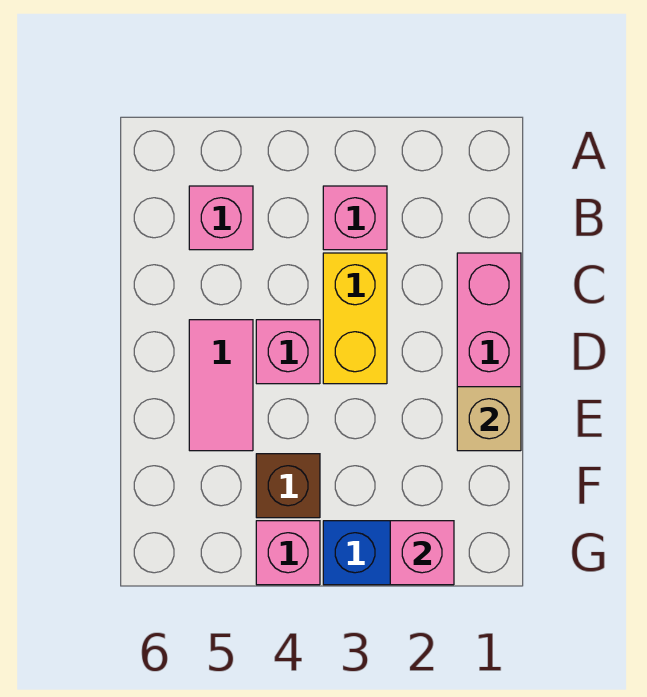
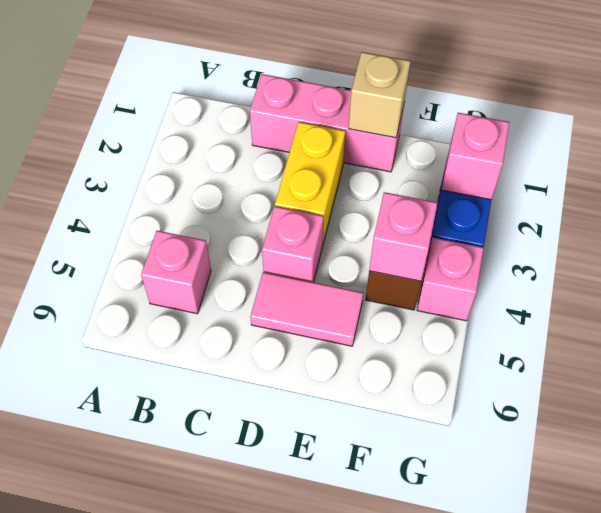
pink brick B3 level 1 -> pink brick F4 level 2
yellow brick C3:D3 level 1 -> yellow brick D2:D3 level 1

